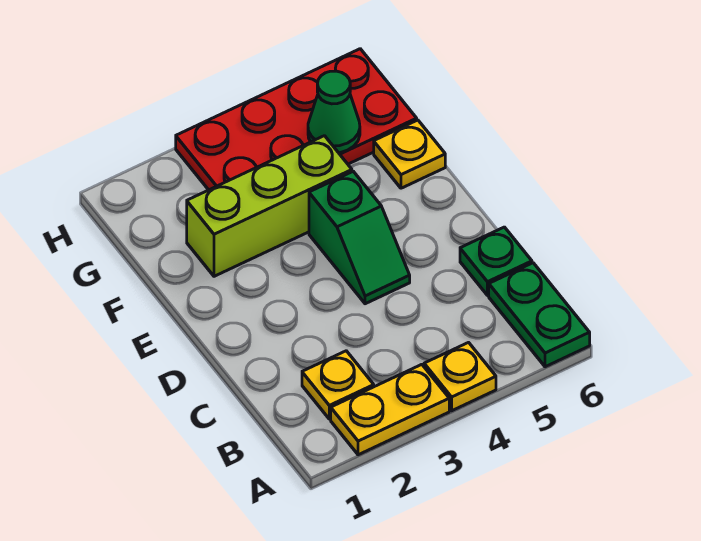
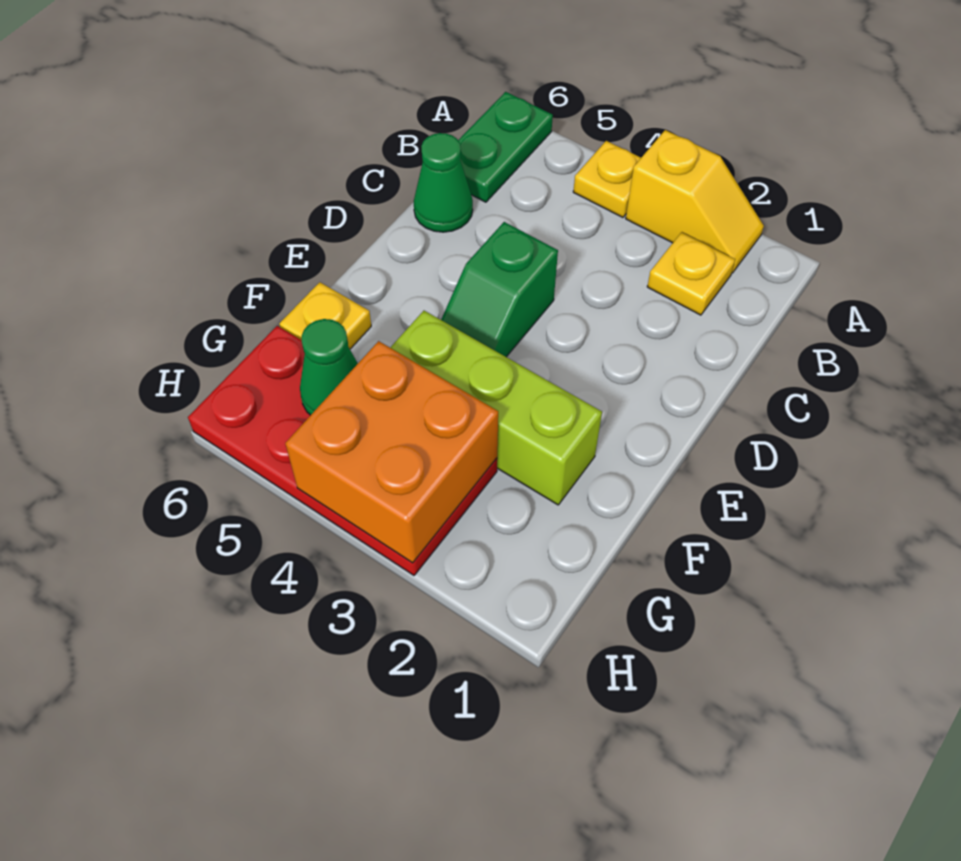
yellow plate A2:A3 level 1 -> yellow slope A2:A3 level 1 top 3
green plate C6 level 1 -> green cone C6 level 1
green slope D4:E4 level 1 top E -> green slope D4:E4 level 1 top D
none -> orange brick G3:H4 level 2

